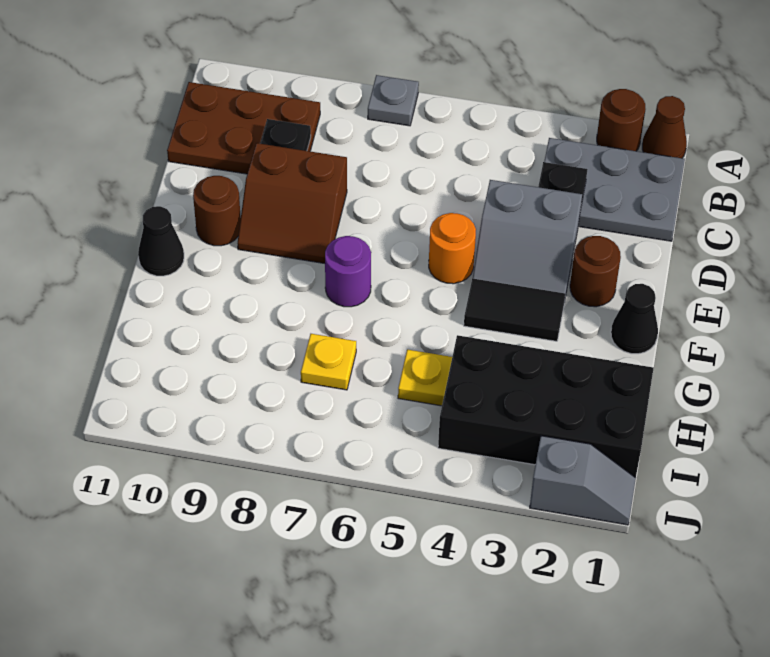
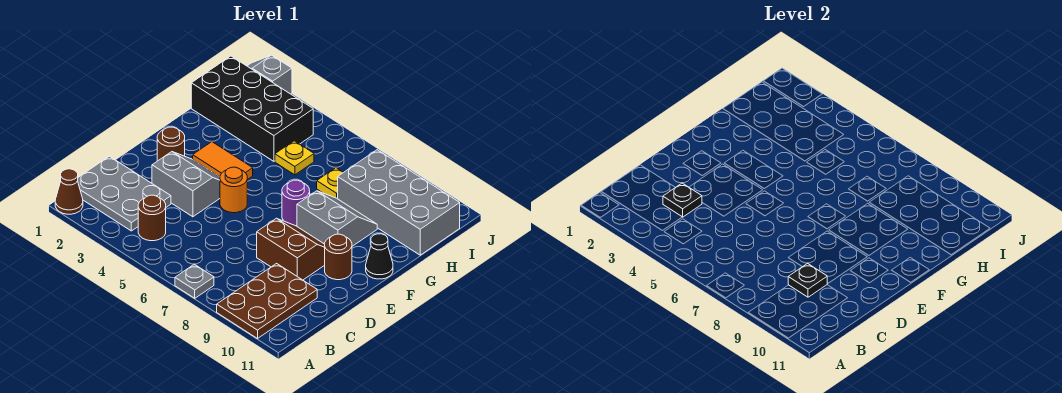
brown round brick A2 level 1 -> brown round brick B4 level 1
brown plate B9:C11 level 1 -> brown plate A9:C10 level 1
black cone F1 level 1 -> none
black tile F3:F4 level 1 -> orange tile F3:F4 level 1
none -> grey slope F8:G9 level 1 top F
none -> grey brick H8:I11 level 1

